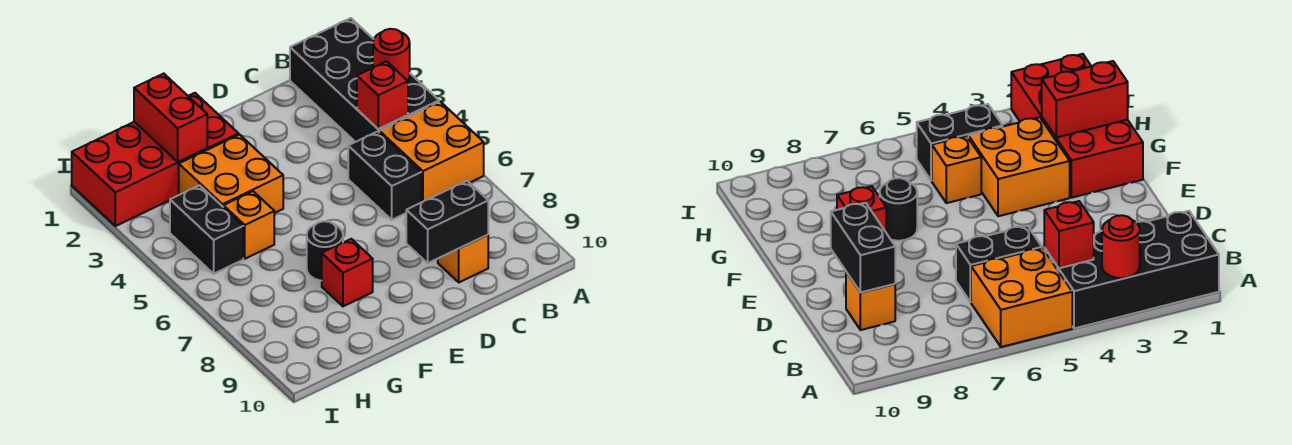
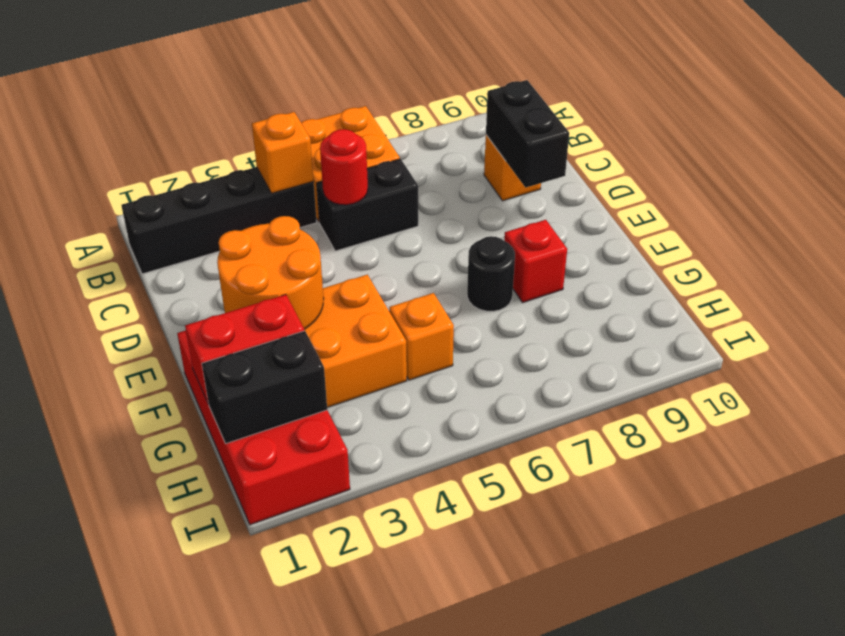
black brick A1:B4 level 1 -> black brick B1:B4 level 1
red round brick A3 level 2 -> red round brick C5 level 2
red brick B4 level 2 -> orange brick B4 level 2
none -> orange round brick E2:F3 level 2
black brick H4:H5 level 1 -> black brick H1:H2 level 2

